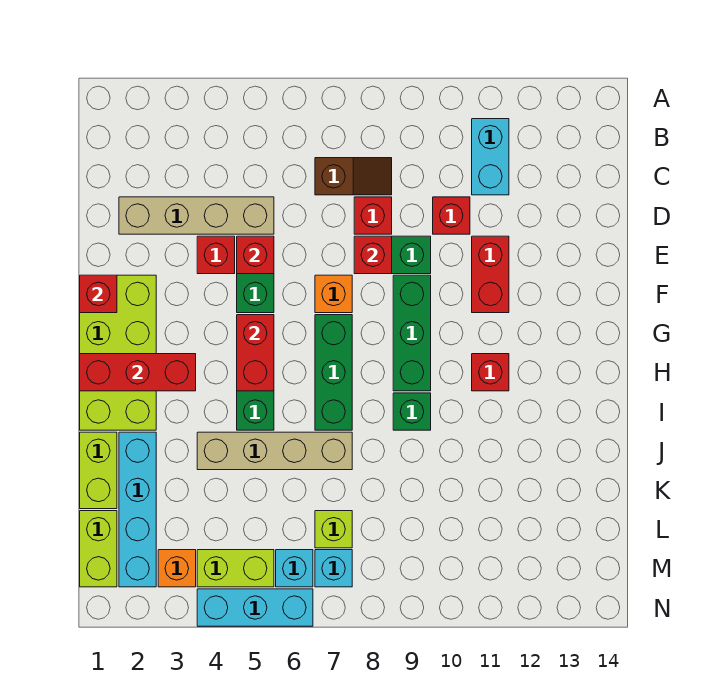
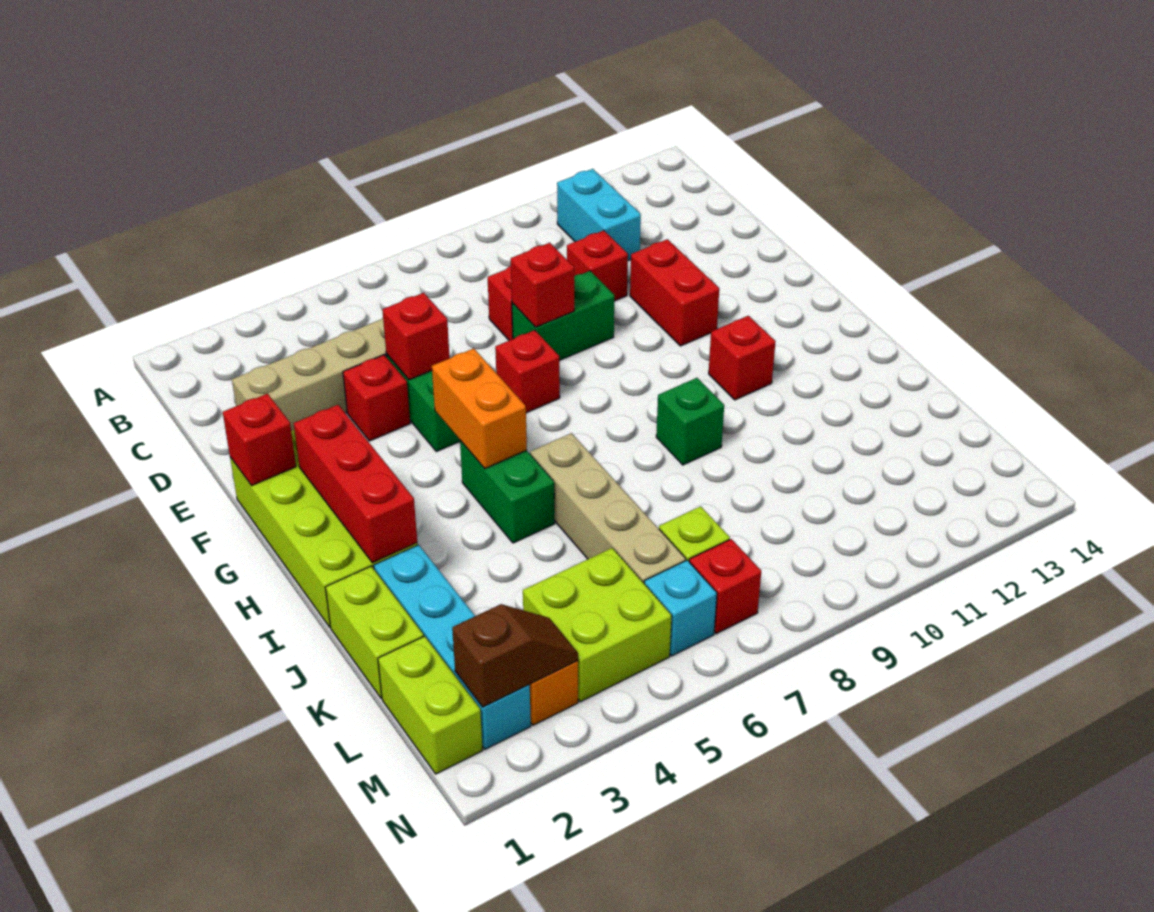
brown slope C7:C8 level 1 top 7 -> brown slope M2:M3 level 2 top 2
orange brick F7 level 1 -> red brick F7 level 1
green brick F9:H9 level 1 -> none
red brick G5:H5 level 2 -> orange brick G5:H5 level 2
green brick G7:I7 level 1 -> none
red brick H1:H3 level 2 -> red brick G2:I2 level 2
tan brick J4:J7 level 1 -> tan brick I6:L6 level 1
lime brick M4:M5 level 1 -> lime brick L4:M5 level 1
cyan brick M7 level 1 -> red brick M7 level 1
cyan brick N4:N6 level 1 -> none

